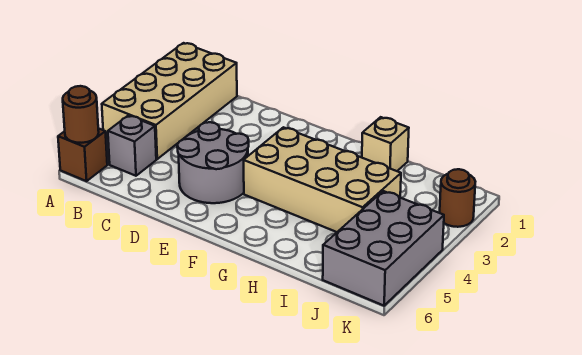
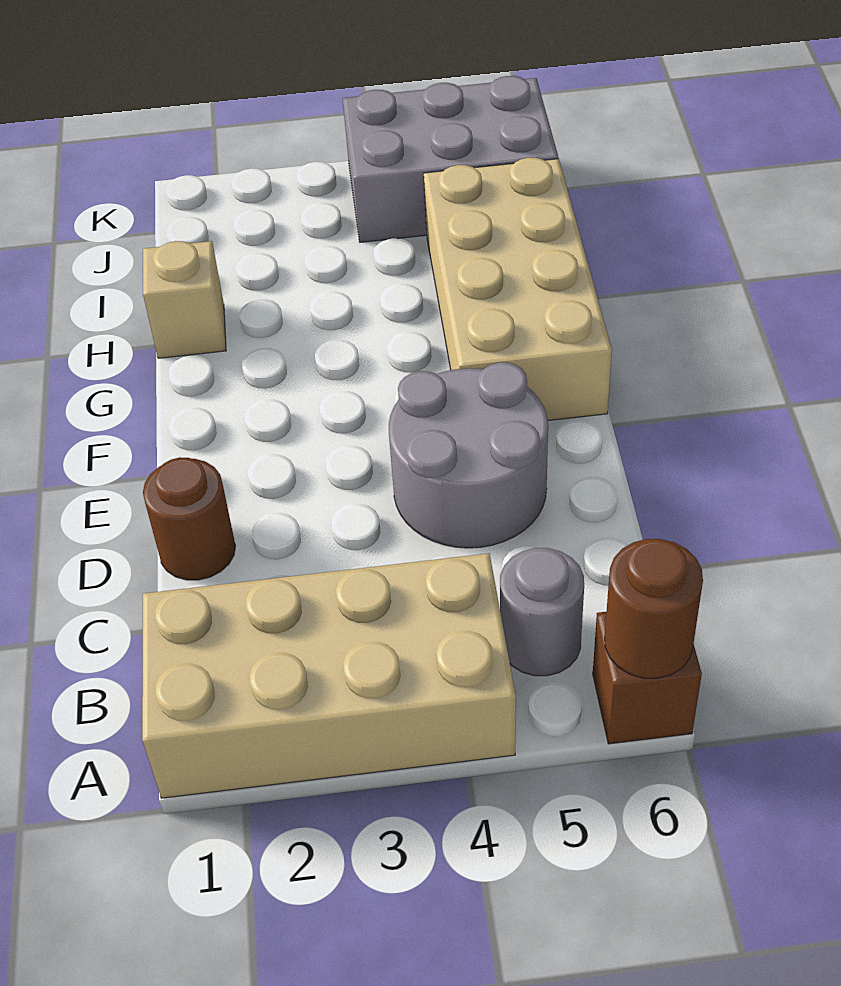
grey brick B5 level 1 -> grey round brick B5 level 1
tan brick F3:I4 level 1 -> tan brick F5:I6 level 1
brown round brick K2 level 1 -> brown round brick D1 level 1

